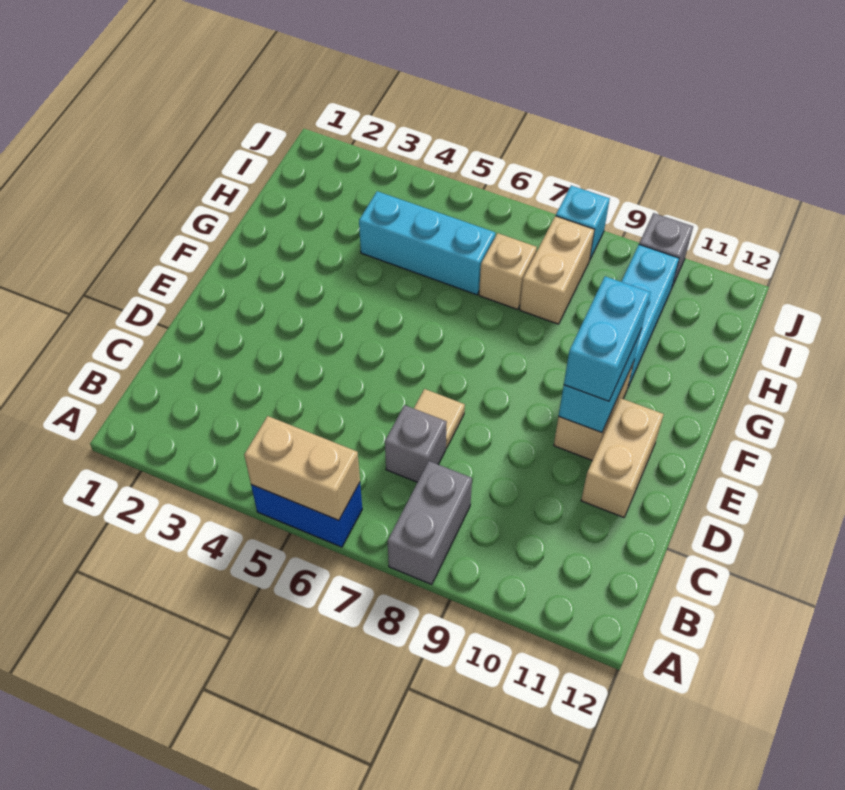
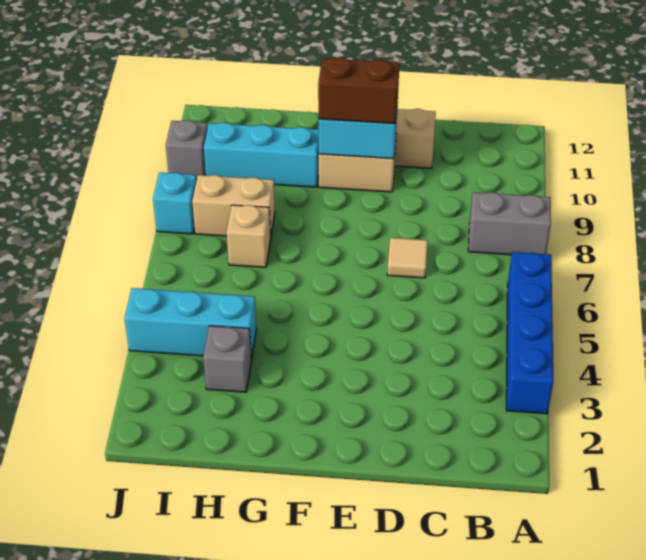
blue brick A5:A6 level 1 -> blue brick A3:A6 level 1
tan brick A5:A6 level 2 -> none
grey brick C7 level 1 -> grey brick H3 level 1
cyan brick E10:F10 level 3 -> brown brick E10:F10 level 3
cyan brick H4:H6 level 1 -> cyan brick H4:J4 level 1

